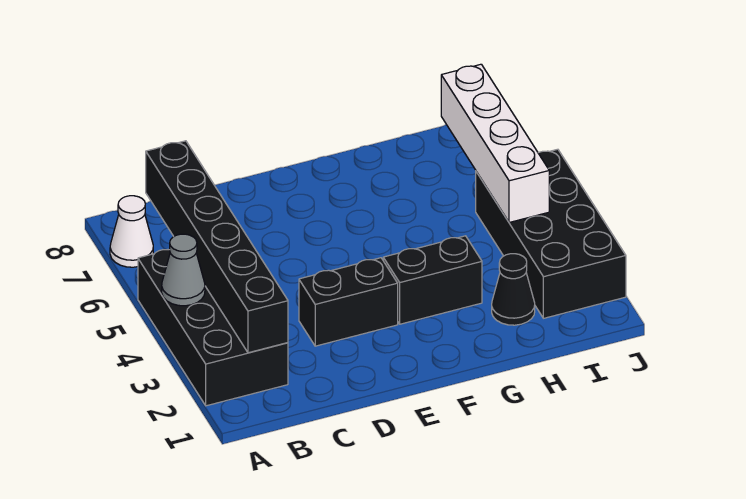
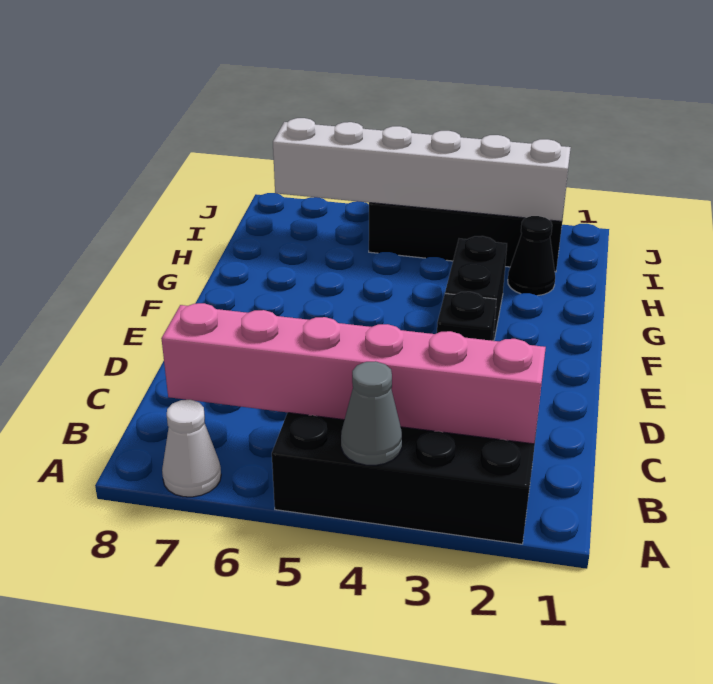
black brick B2:B7 level 2 -> pink brick B2:B7 level 2
black brick D3:E3 level 1 -> black brick E3 level 1
white brick I4:I7 level 2 -> white brick I2:I7 level 2

